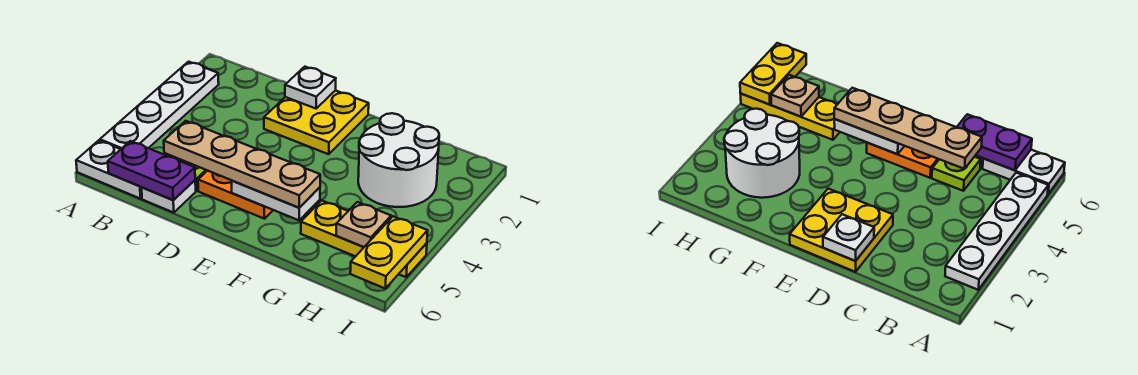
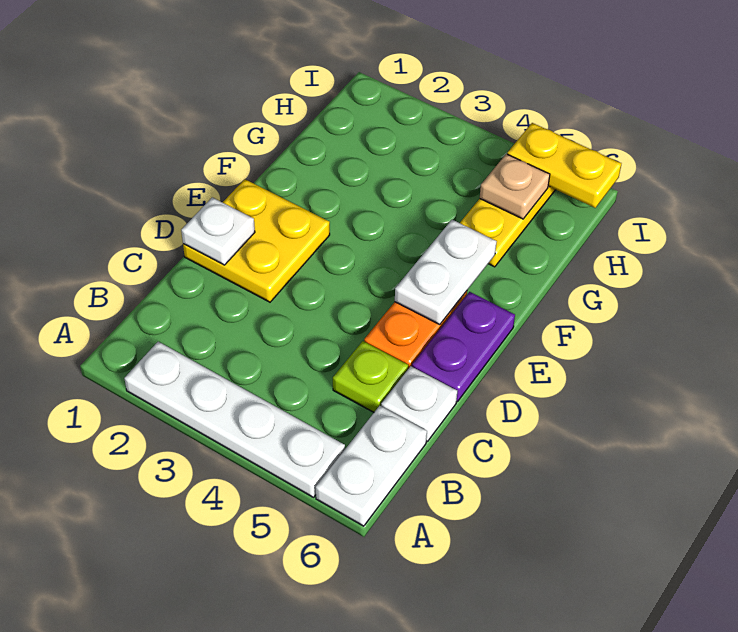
purple plate B6:C6 level 2 -> purple plate D6:E6 level 1
tan plate C5:F5 level 3 -> none
white round brick G2:H3 level 1 -> none

